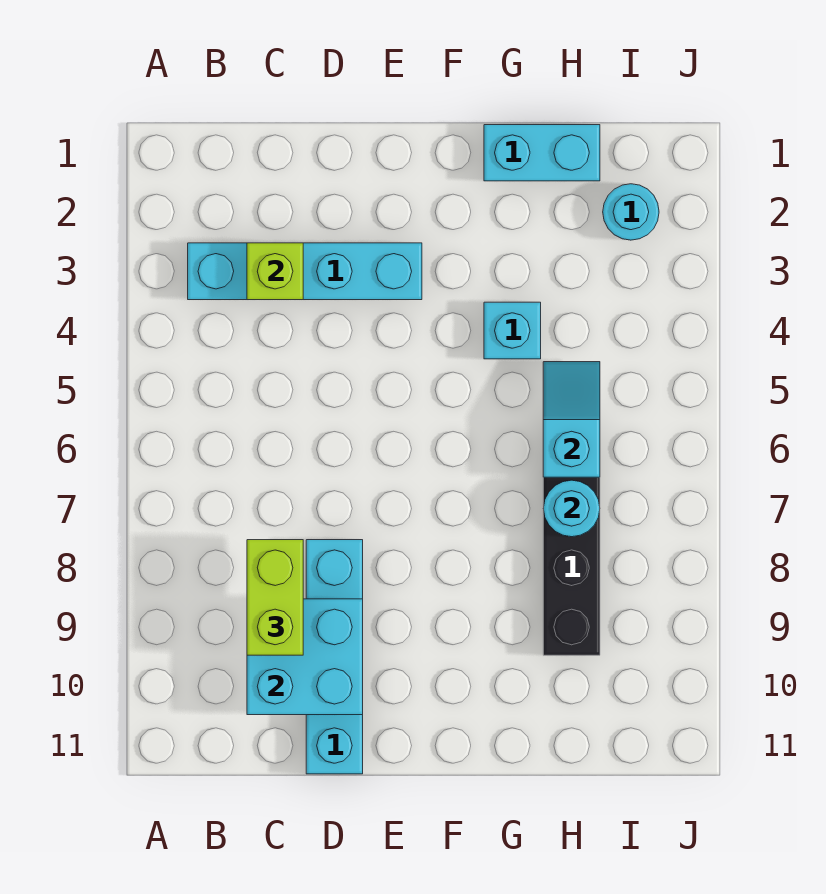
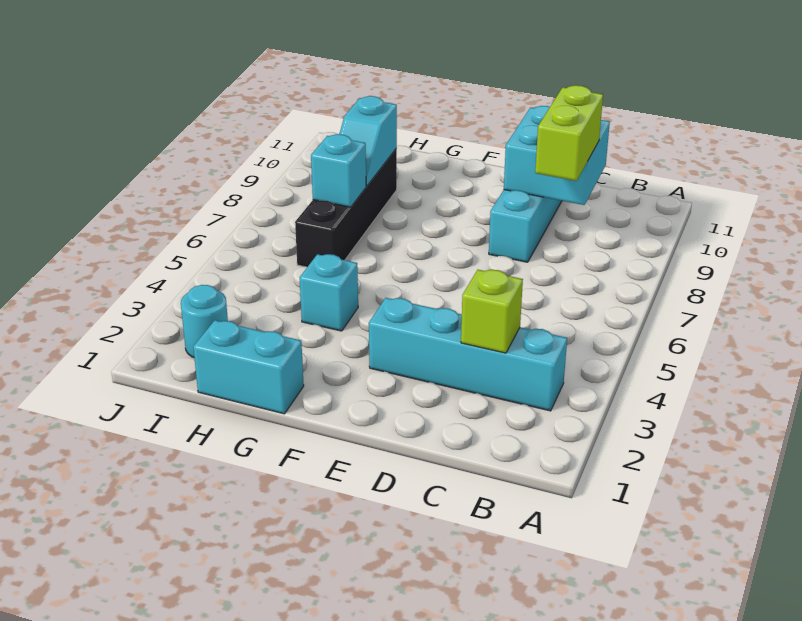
cyan slope H5:H6 level 2 top 6 -> cyan slope H8:H9 level 2 top 9
cyan round brick H7 level 2 -> cyan brick H7 level 2

